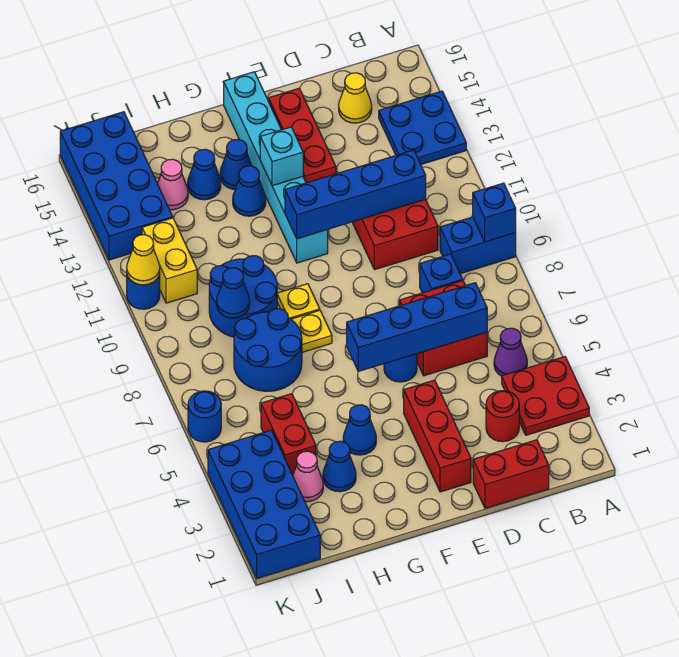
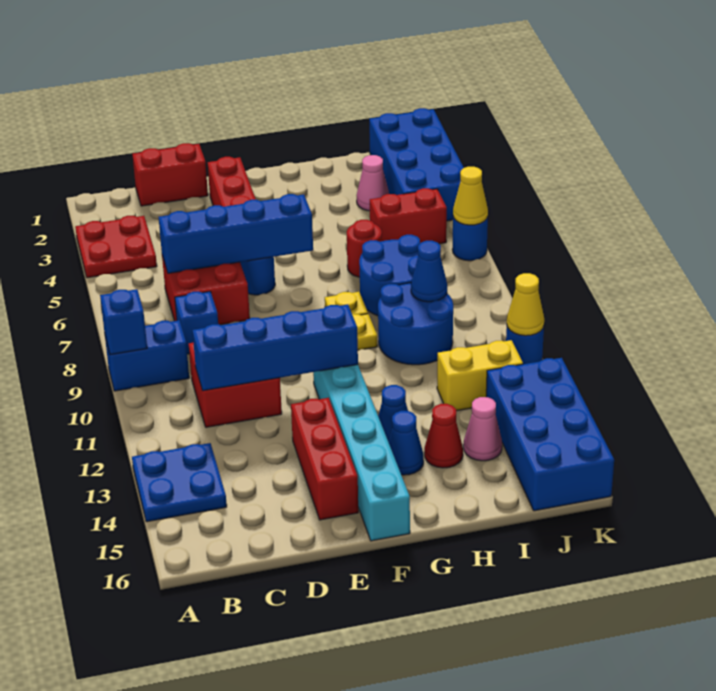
purple cone B5 level 1 -> none
red round brick C3 level 1 -> red round brick H6 level 1
yellow cone C15 level 1 -> yellow cone K6 level 2
cyan brick F13 level 2 -> none
blue cone G4 level 1 -> none
blue cone H3 level 1 -> none
blue cone H14 level 1 -> red cone H14 level 1
red brick I4:I5 level 1 -> red brick I5:J5 level 1
yellow brick J11:J12 level 1 -> yellow brick I12:J12 level 1

